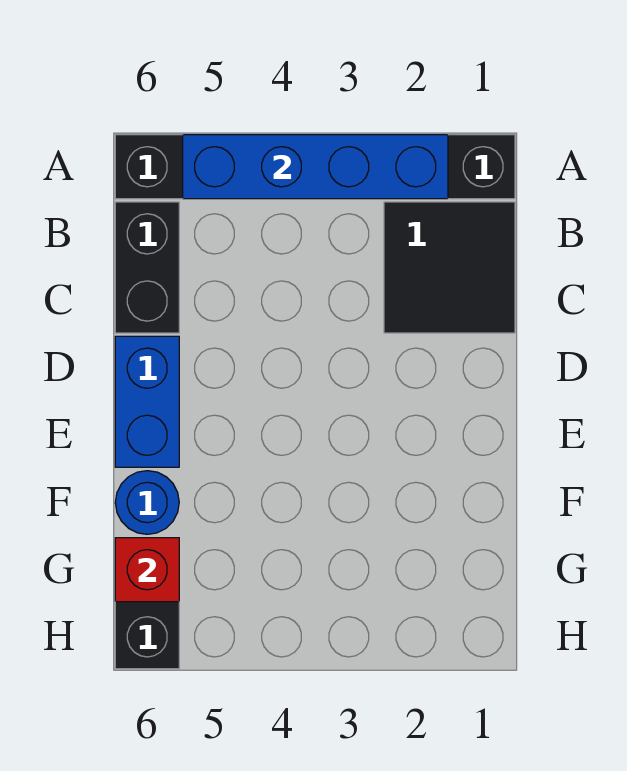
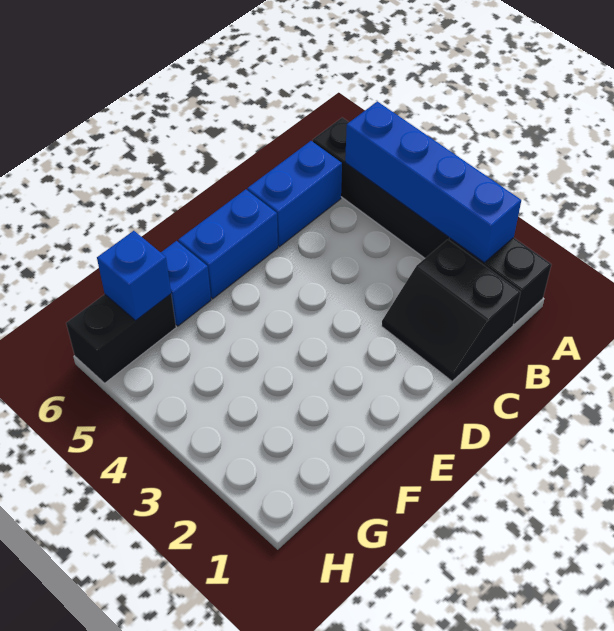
black tile B1:C2 level 1 -> black slope B1:C2 level 1 top B
black brick B6:C6 level 1 -> blue brick B6:C6 level 1
blue round brick F6 level 1 -> blue brick F6 level 1
red brick G6 level 2 -> blue brick G6 level 2

